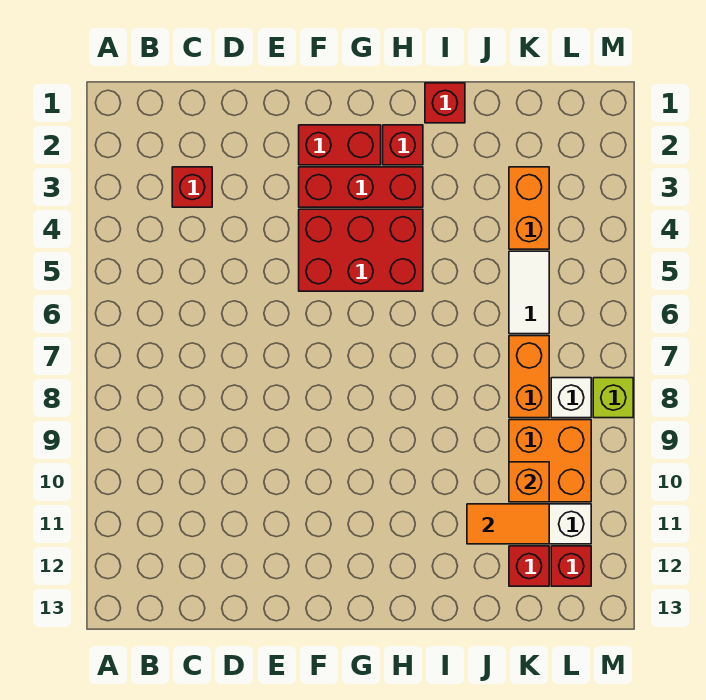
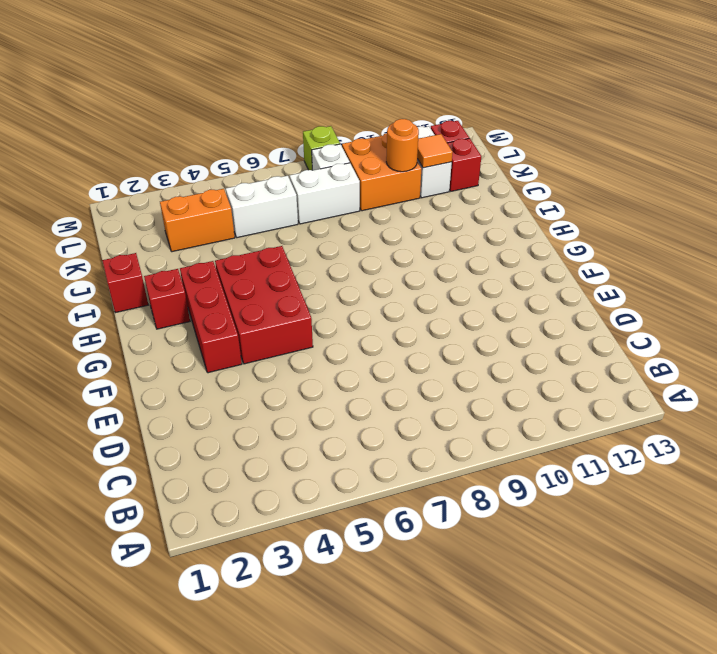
red brick C3 level 1 -> none
red brick F2:G2 level 1 -> none
orange tile J11:K11 level 2 -> orange tile K11 level 2
white tile K5:K6 level 1 -> white brick K5:K6 level 1
orange brick K7:K8 level 1 -> white brick K7:K8 level 1
orange brick K10 level 2 -> orange round brick K10 level 2

